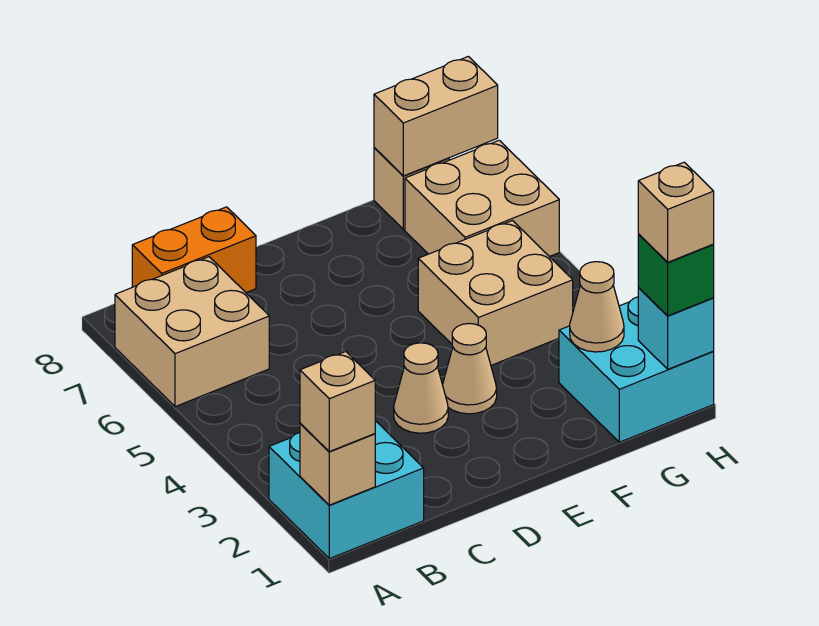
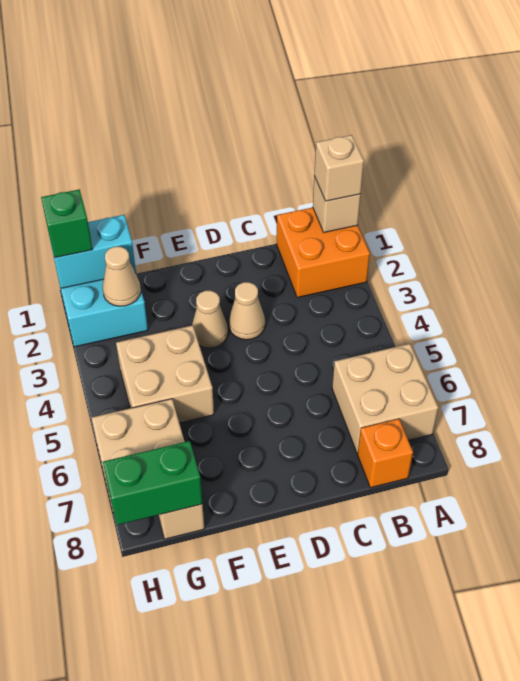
cyan brick A1:B2 level 1 -> orange brick A1:B2 level 1
orange brick B8:C8 level 1 -> orange brick B8 level 1
tan brick G8:H8 level 2 -> green brick G8:H8 level 2
cyan brick H1 level 2 -> cyan brick G1:H1 level 2
tan brick H1 level 4 -> none

